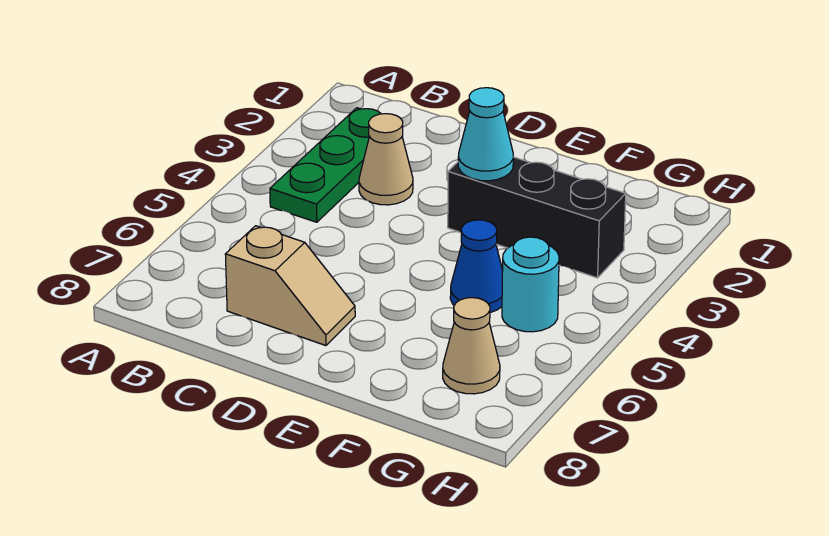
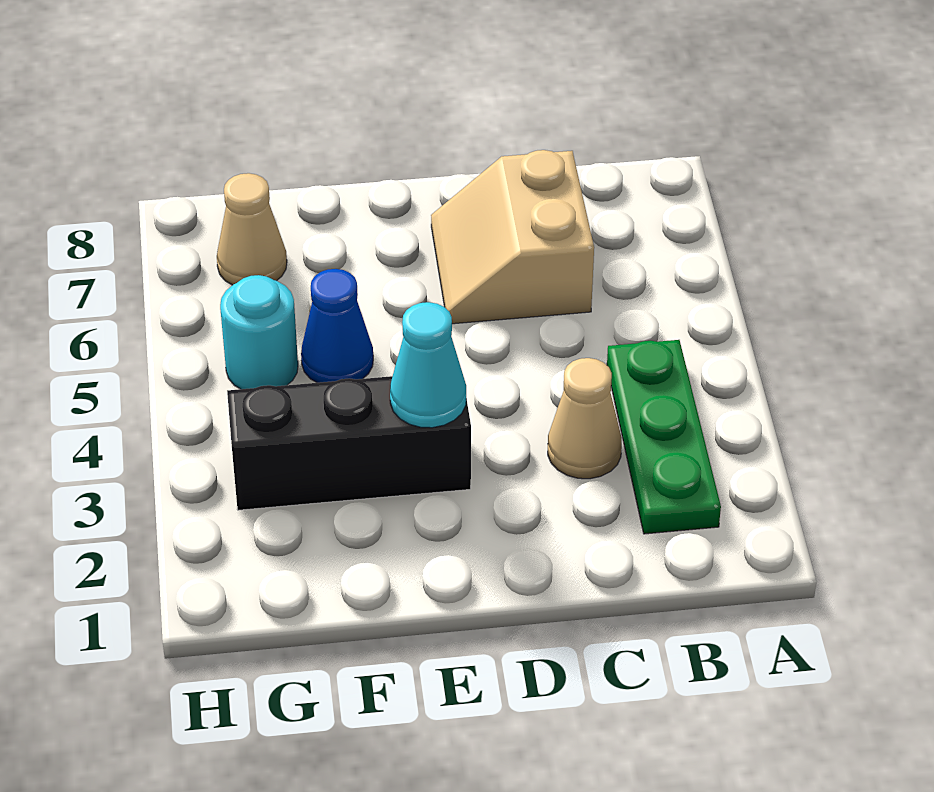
tan slope C7:D7 level 1 top C -> tan slope C6:D7 level 1 top C

